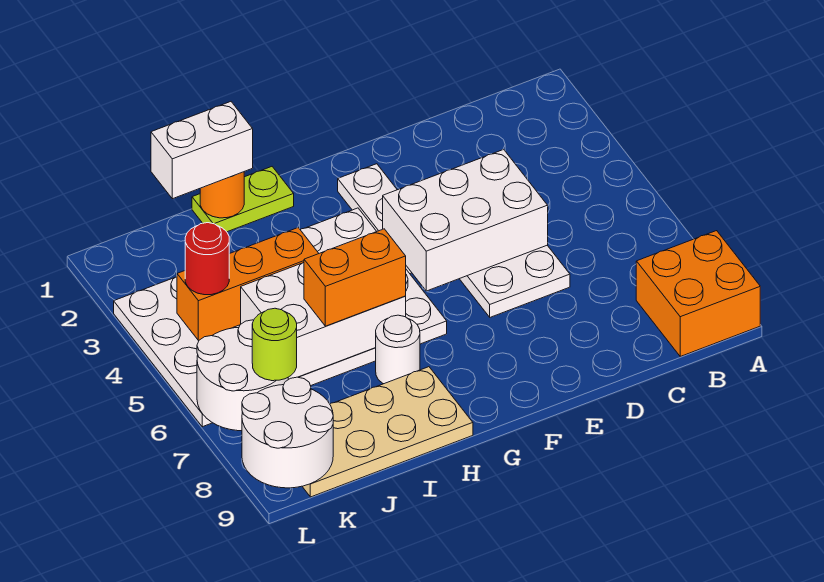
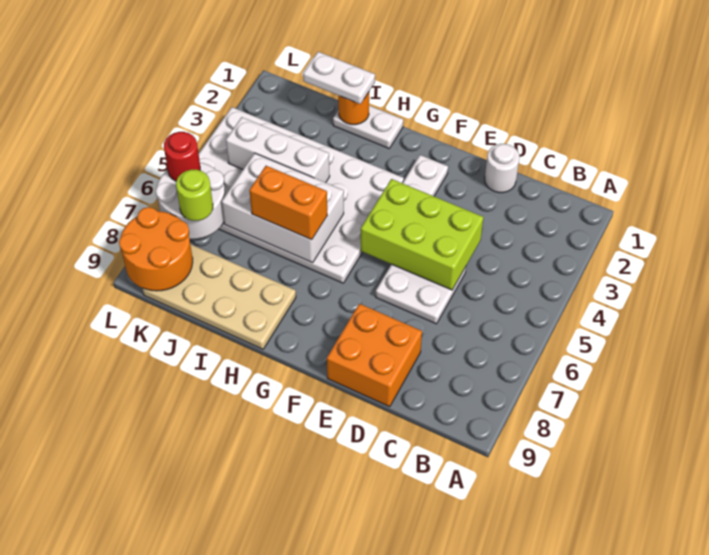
orange brick A8:B9 level 1 -> orange brick D8:E9 level 1
white brick D4:F5 level 2 -> lime brick D4:F5 level 2
lime plate H1:I1 level 1 -> white plate H1:I1 level 1
white round brick H7 level 1 -> white round brick D1 level 1
white brick I1:J1 level 3 -> white plate I1:J1 level 3
orange brick I4:K4 level 2 -> white brick I4:K4 level 2
red round brick K4 level 3 -> red round brick L6 level 3
white round brick K8:L9 level 2 -> orange round brick K8:L9 level 2

